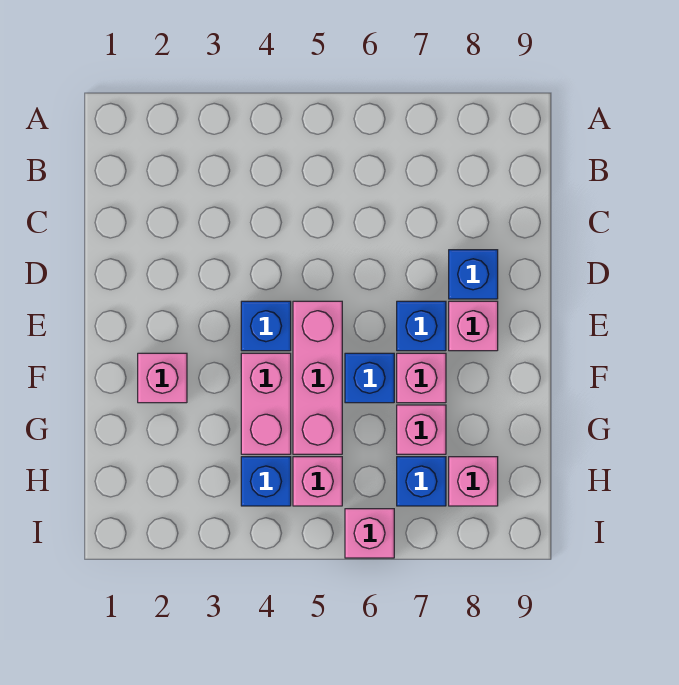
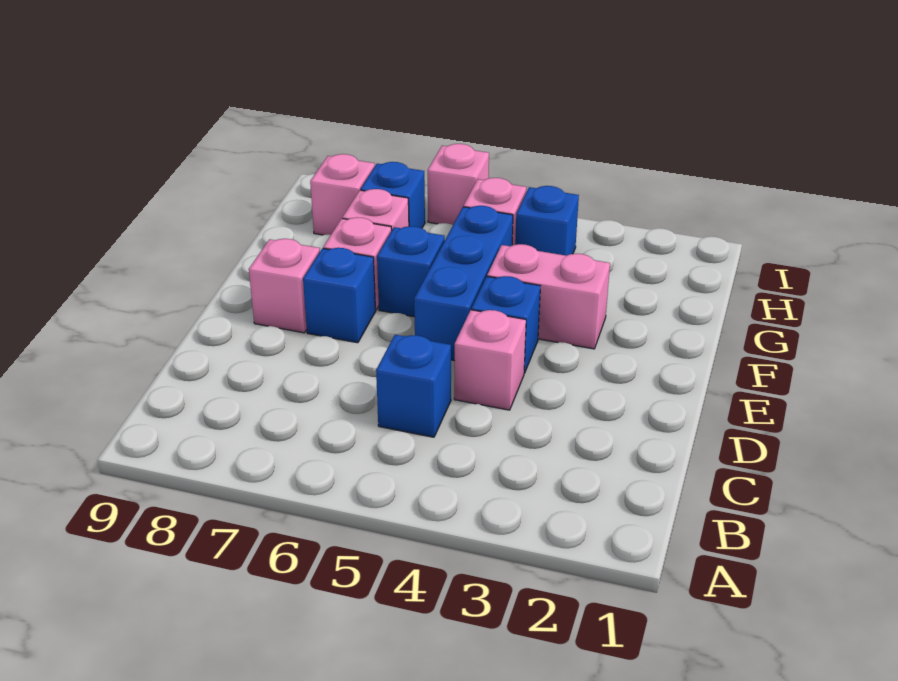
blue brick D8 level 1 -> blue brick C5 level 1
pink brick E5:G5 level 1 -> blue brick E5:G5 level 1
pink brick F2 level 1 -> pink brick D4 level 1
pink brick F4:G4 level 1 -> pink brick F3:F4 level 1

